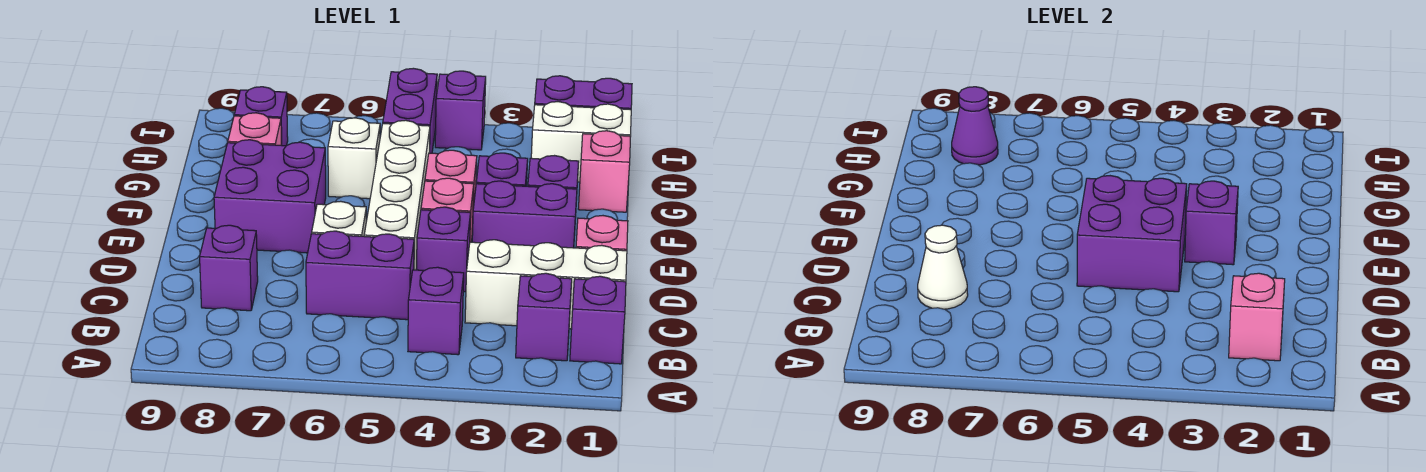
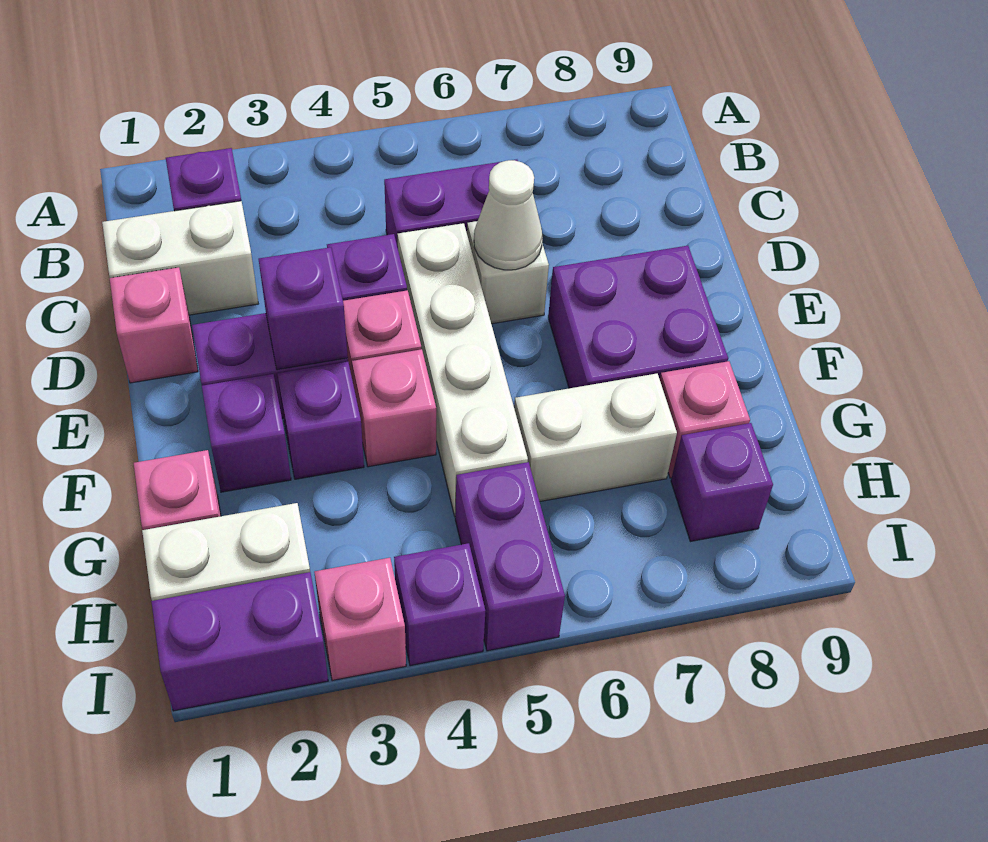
purple brick B1 level 1 -> none
pink brick B2 level 2 -> pink brick I3 level 1
purple brick B4 level 1 -> none
white brick C1:C3 level 1 -> white brick C1:C2 level 1
purple brick C8 level 1 -> none
white cone C8 level 2 -> white cone D6 level 2
purple brick D4:E5 level 2 -> none
white brick G6 level 1 -> white brick G6:G7 level 1
purple cone H8 level 2 -> none

